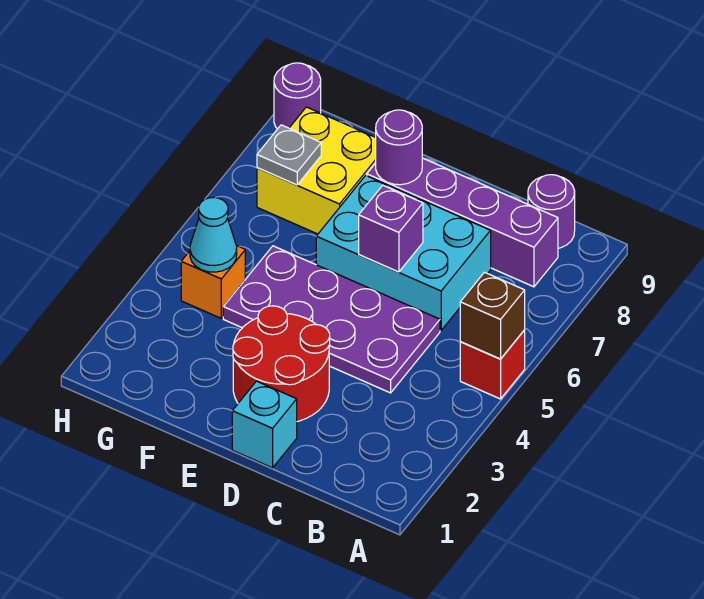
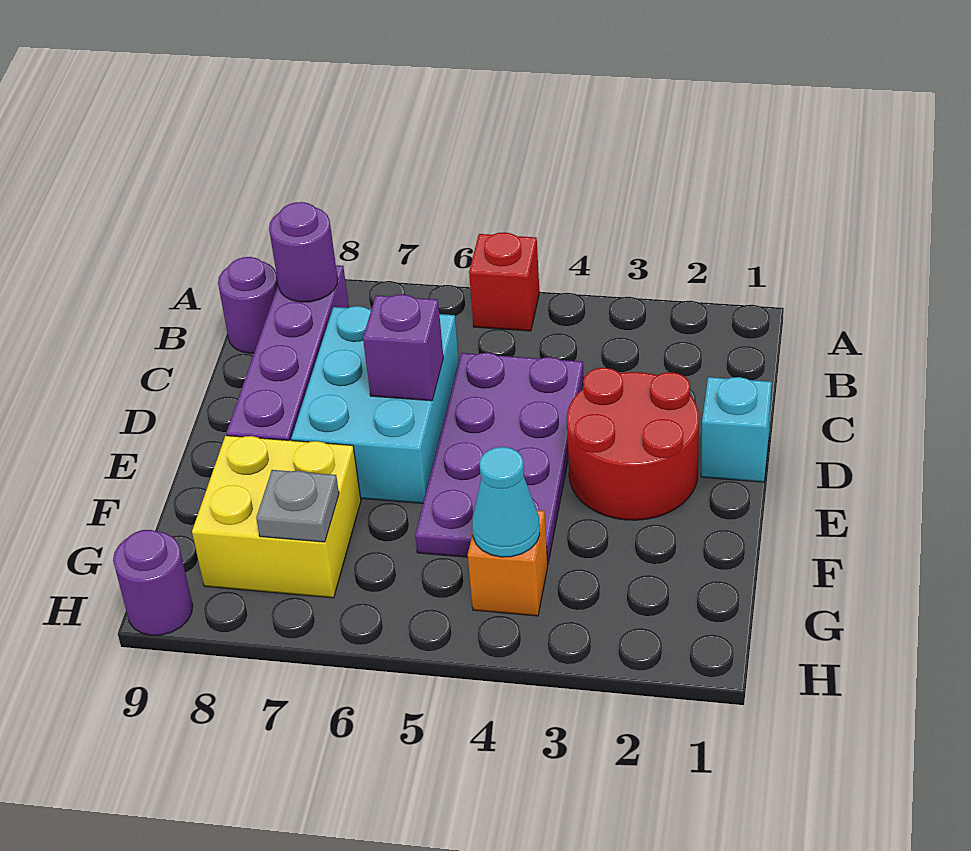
brown brick A5 level 2 -> none
purple round brick E8 level 2 -> purple round brick B8 level 2

